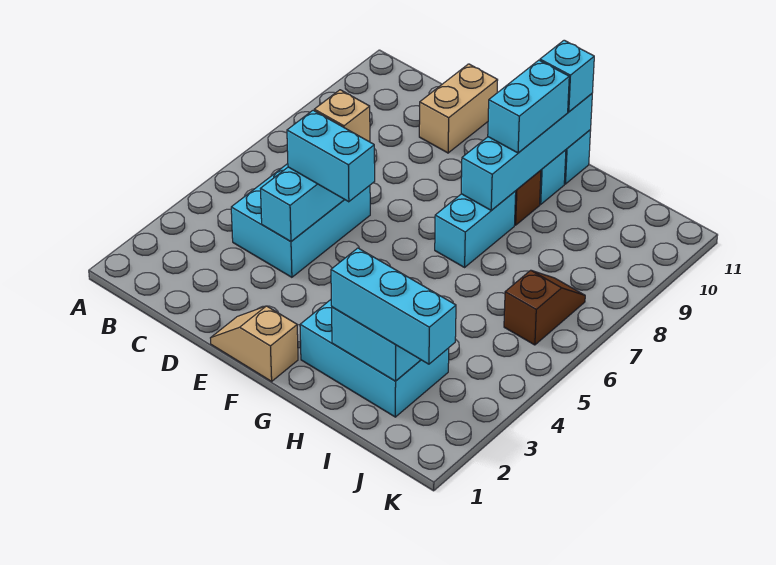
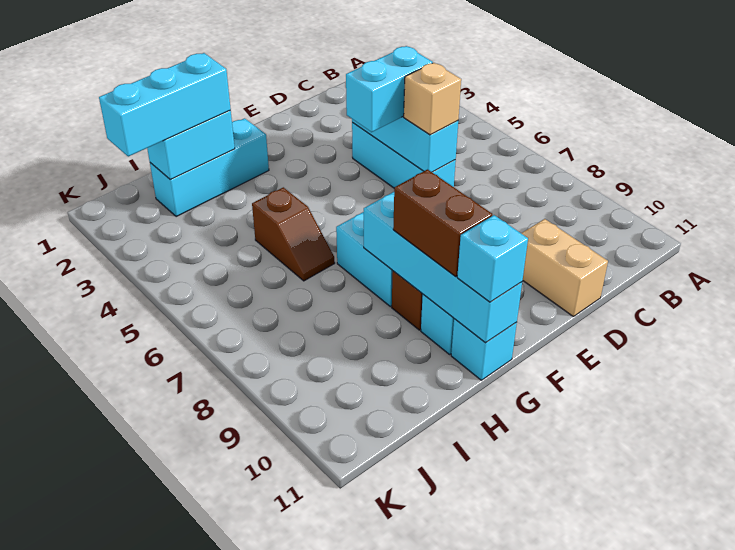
cyan brick C4:D6 level 1 -> cyan brick D4:D6 level 1
tan slope E1:F1 level 1 top F -> none
cyan brick G2:I3 level 1 -> cyan brick G2:I2 level 1
cyan brick G9:G10 level 3 -> brown brick G9:G10 level 3
brown slope J6:J7 level 1 top 6 -> brown slope H5:H6 level 1 top 5

